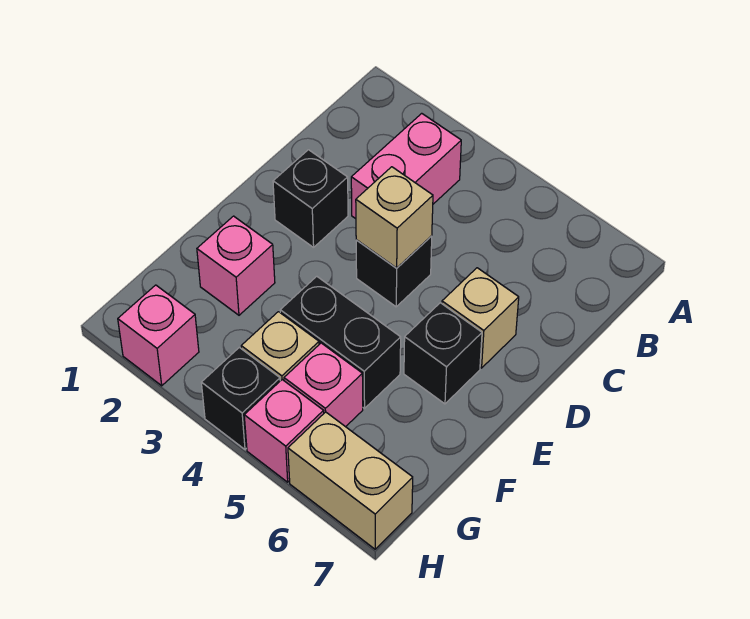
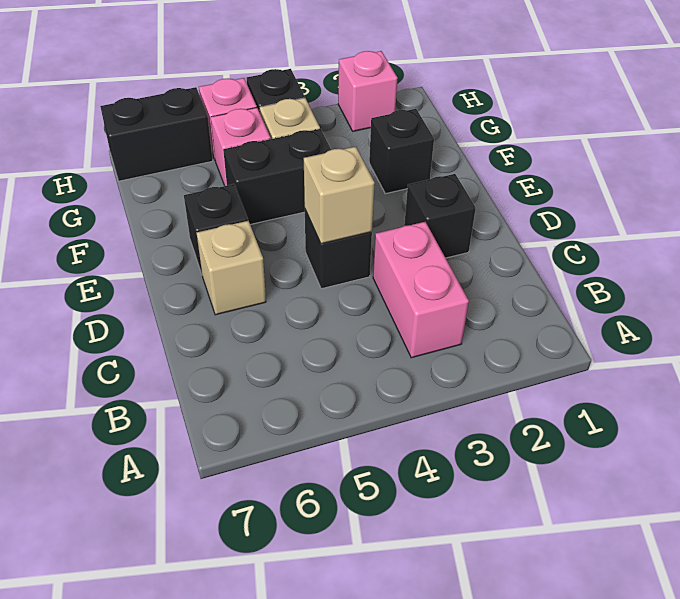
pink brick F2 level 1 -> black brick F2 level 1
tan brick H6:H7 level 1 -> black brick H6:H7 level 1

